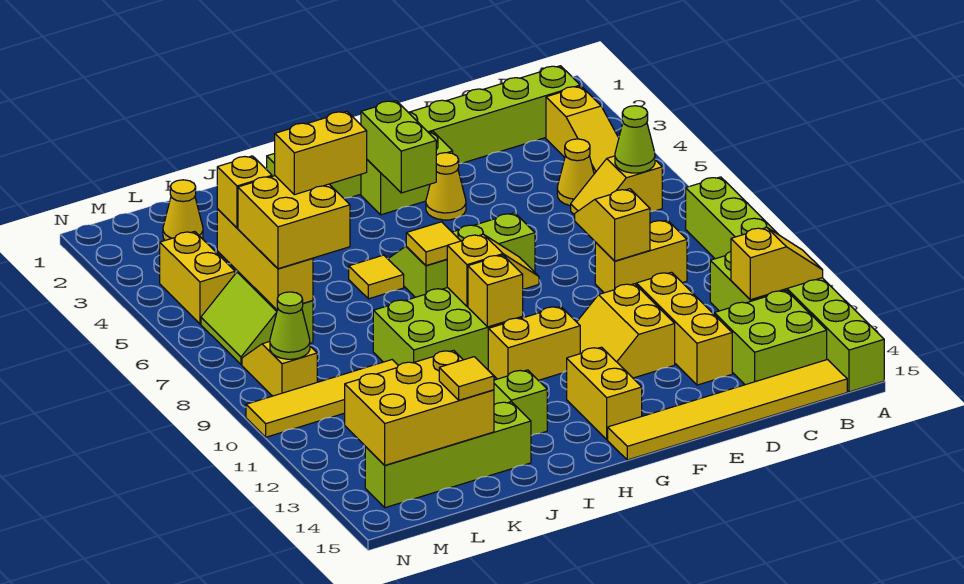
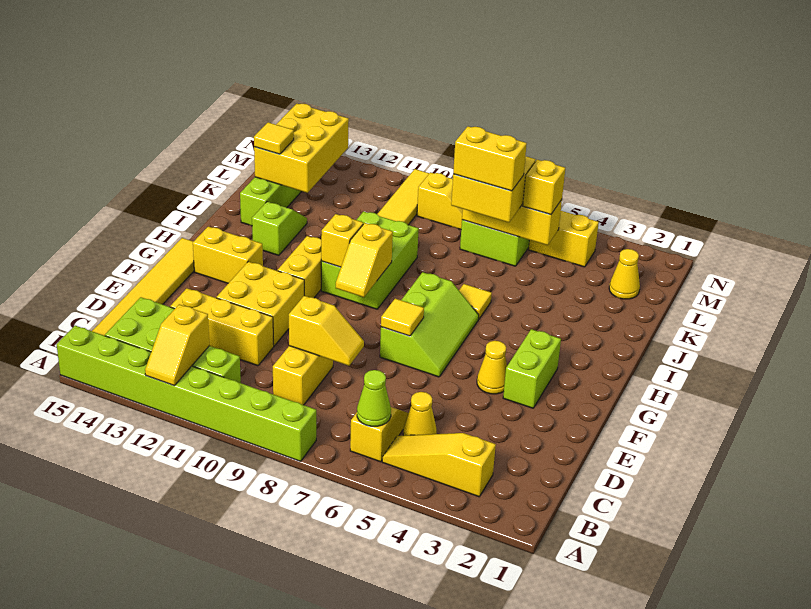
lime brick B2:I2 level 1 -> none
yellow slope E11:F12 level 1 top E -> yellow brick E11:F12 level 1
lime brick G3:G4 level 2 -> none
yellow tile H7 level 2 -> yellow tile F7 level 2
yellow brick J6:K6 level 4 -> yellow brick K6:K7 level 4
lime cone M9 level 2 -> none

